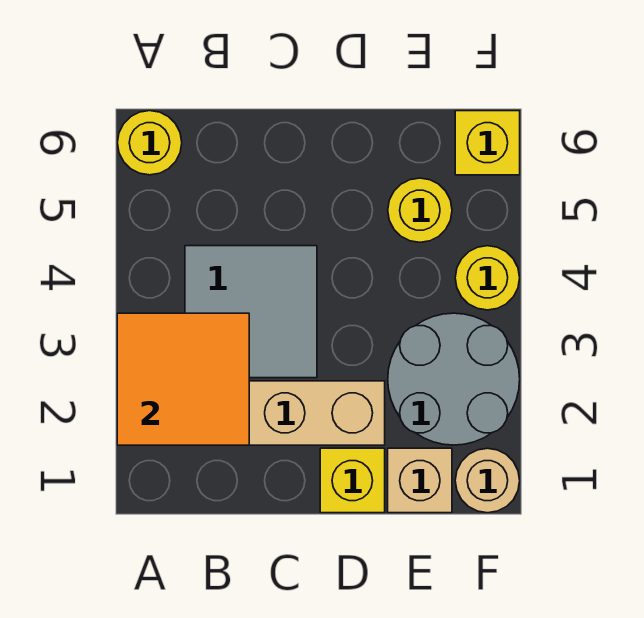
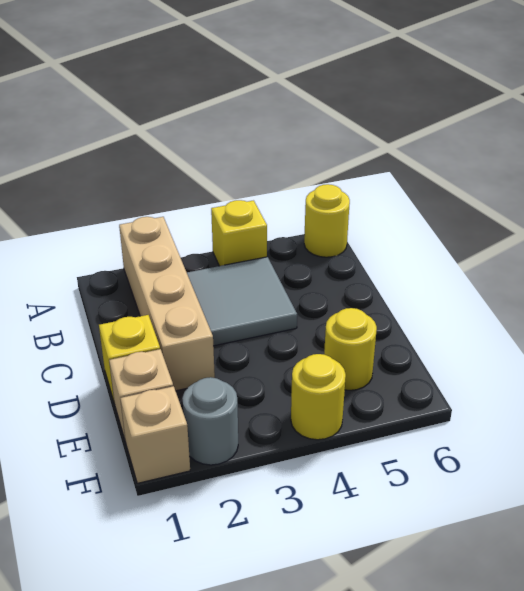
orange tile A2:B3 level 2 -> none
grey round brick E2:F3 level 1 -> grey round brick F2 level 1
tan round brick F1 level 1 -> tan brick F1 level 1
yellow brick F6 level 1 -> yellow brick A4 level 1

